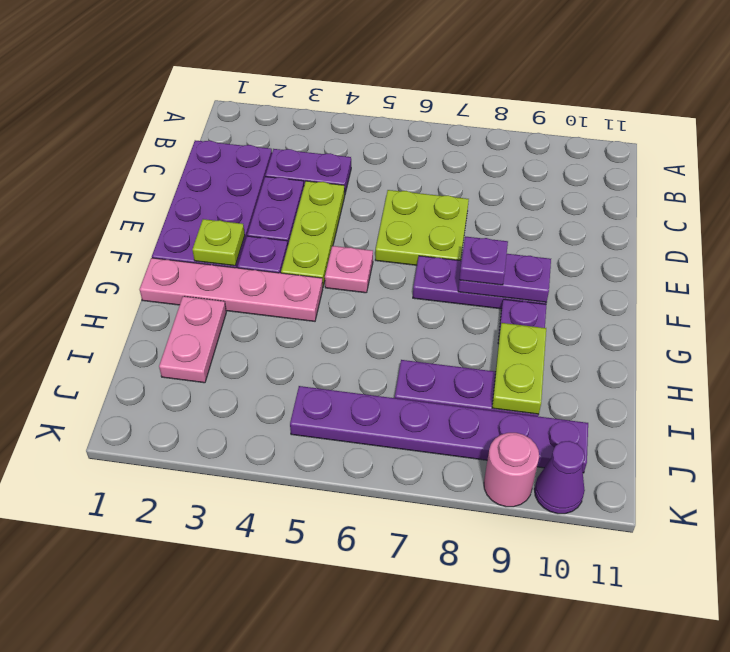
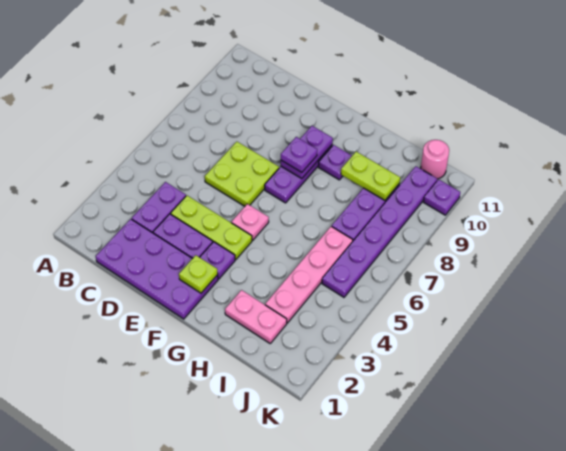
pink plate G1:G4 level 1 -> pink plate I3:I6 level 1
pink round brick K9 level 1 -> pink round brick J11 level 1
purple cone K10 level 1 -> purple plate K10 level 1

